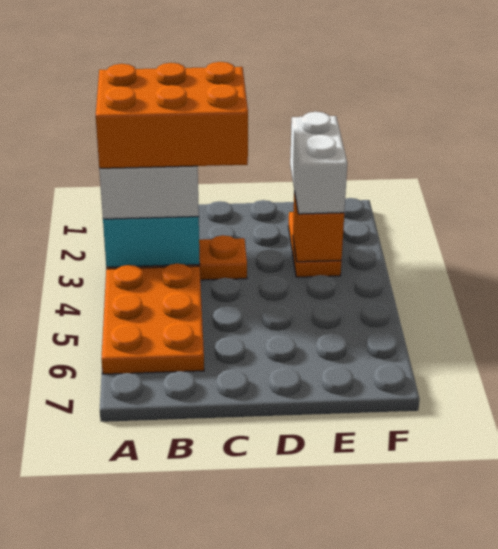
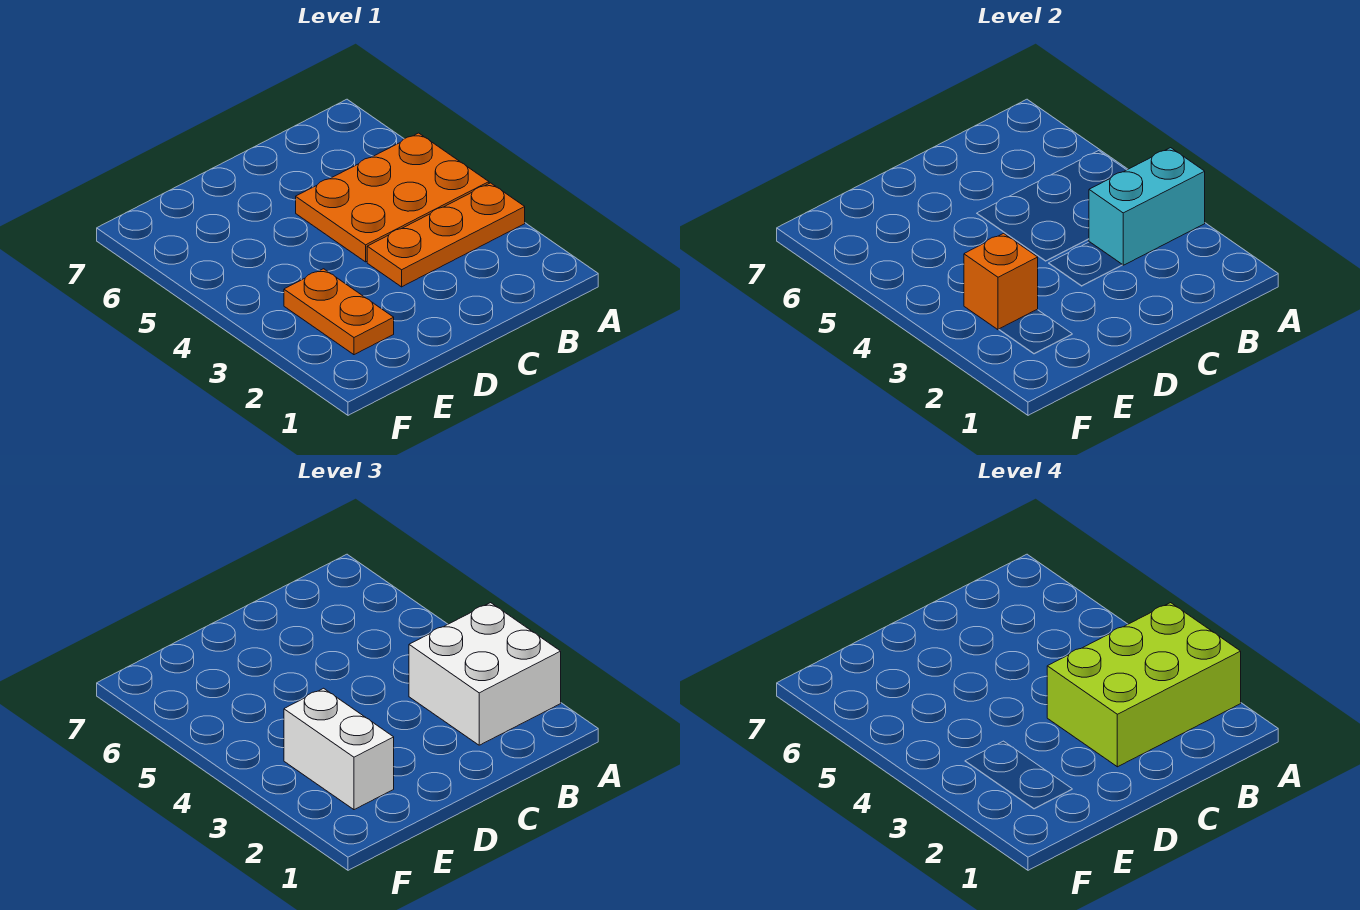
orange brick A2:C3 level 4 -> lime brick A2:C3 level 4
orange plate A4:B6 level 1 -> orange plate A4:C5 level 1

